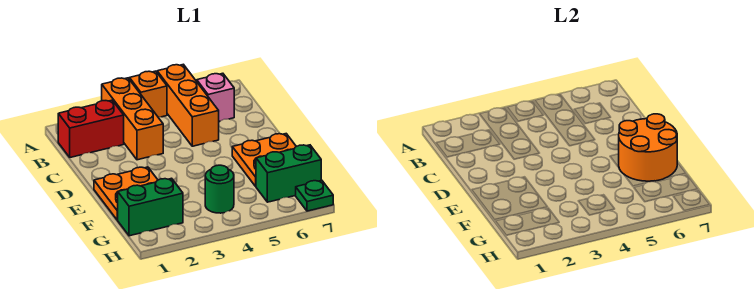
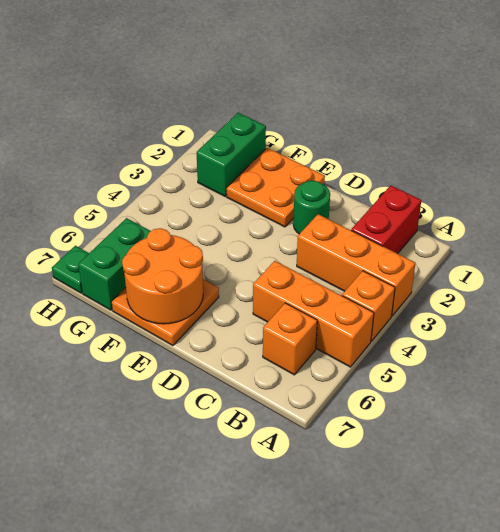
pink brick B6 level 1 -> orange brick B6 level 1
green round brick G4 level 1 -> green round brick D2 level 1

